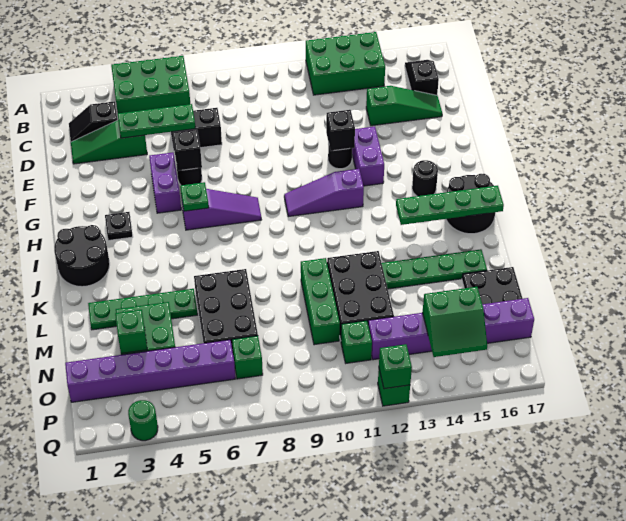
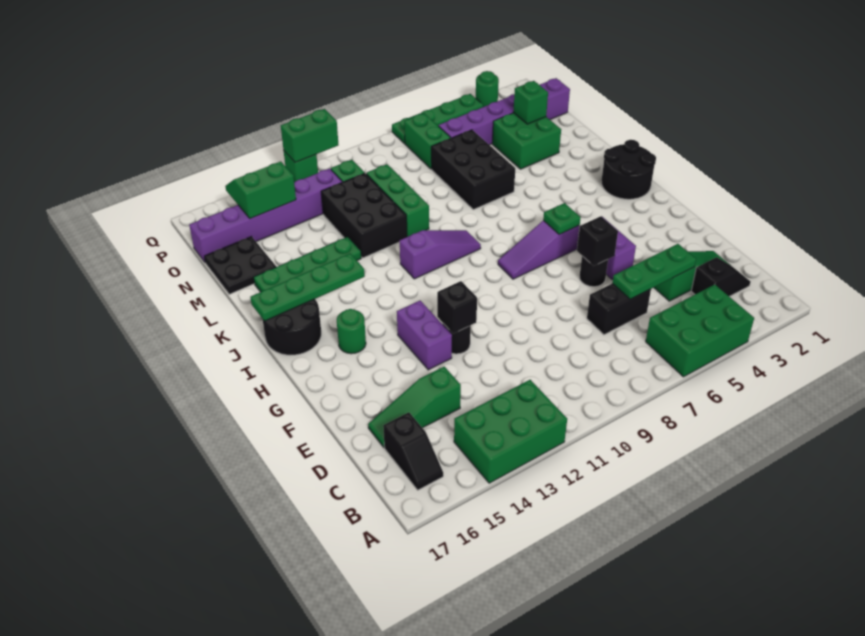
black plate H3 level 1 -> none
purple slope H10:H12 level 1 top 12 -> purple slope J9:J11 level 1 top 11
black round brick H15 level 1 -> green round brick H15 level 1
green plate L2:L5 level 1 -> green plate Q4:Q7 level 1
green brick O7 level 1 -> green brick O7:P7 level 1
green brick Q12 level 2 -> green brick Q11:Q12 level 2

